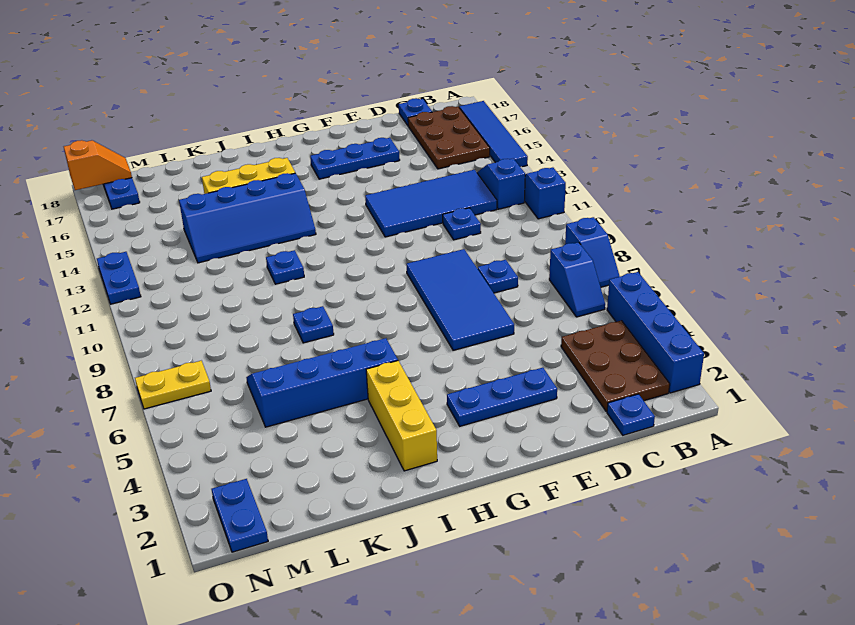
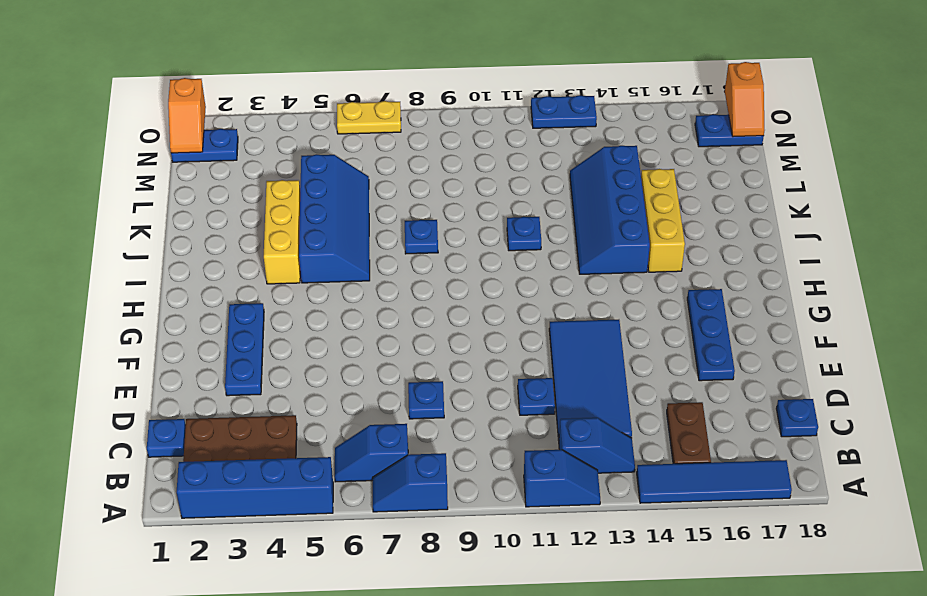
brown plate B15:C17 level 1 -> brown plate B15:C15 level 1
blue tile E6:F9 level 1 -> none
yellow brick I2:I4 level 1 -> yellow brick I4:K4 level 1
none -> orange slope N1:O1 level 2 top O
yellow plate N7:O7 level 1 -> yellow plate O6:O7 level 1

